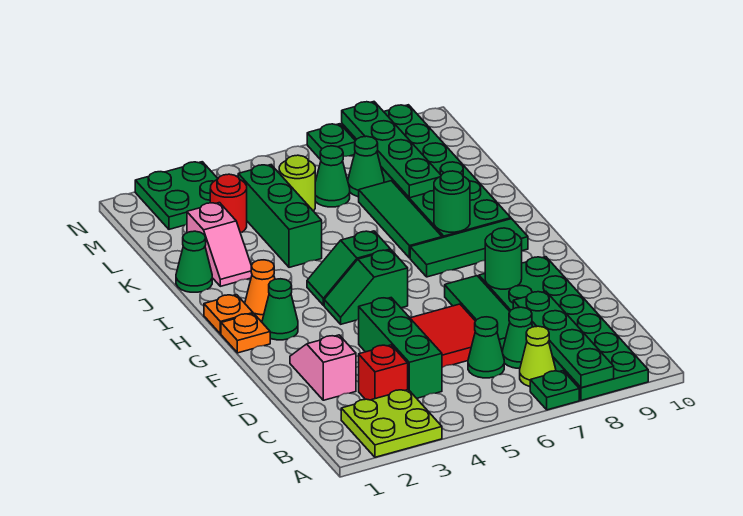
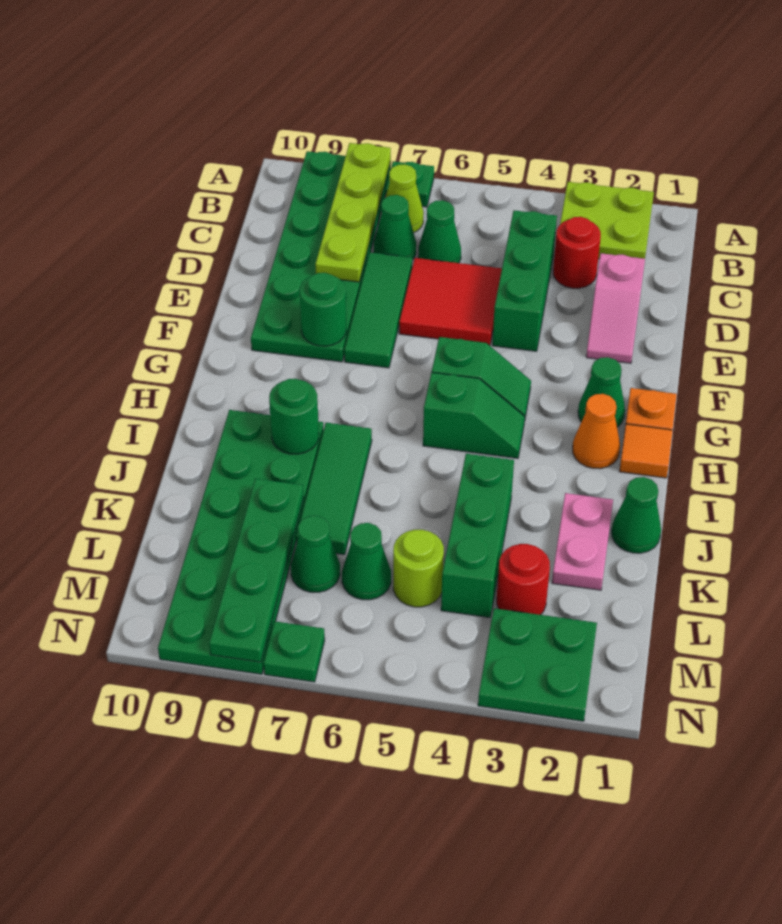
green plate A8:D8 level 2 -> lime plate A8:D8 level 2
red brick C3 level 1 -> red round brick C3 level 1
orange plate H1 level 1 -> orange tile H1 level 1
green tile H7:H9 level 1 -> none
pink slope J2:K2 level 1 top K -> pink plate J2:K2 level 1

